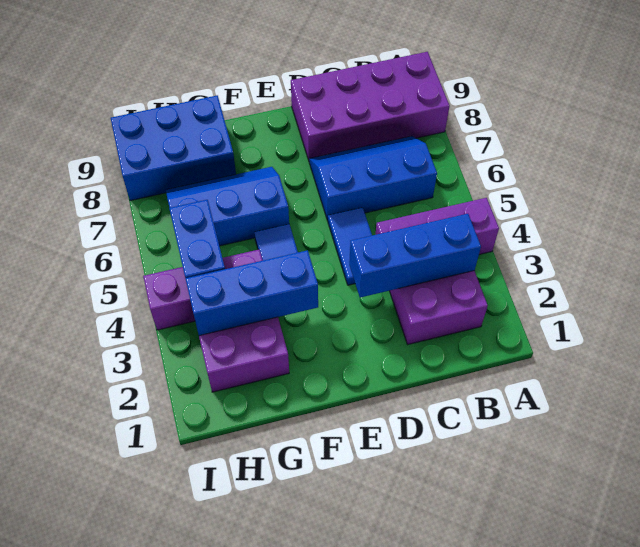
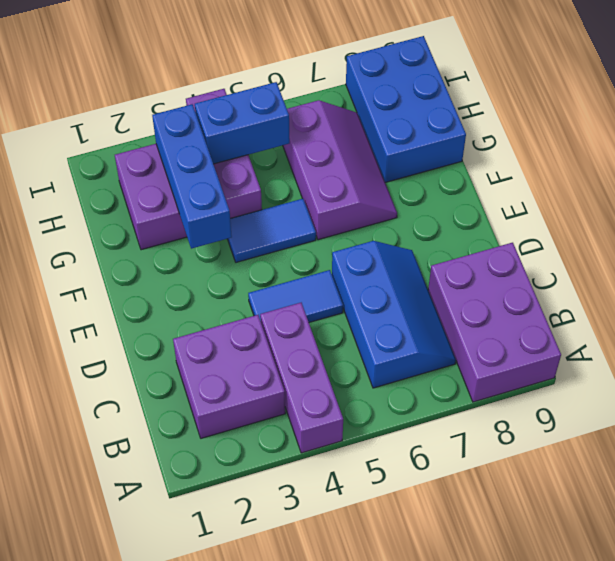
purple brick A8:D9 level 1 -> purple brick A8:C9 level 1
blue brick B3:D3 level 2 -> none
blue slope F6:H7 level 1 top 6 -> purple slope F6:H7 level 1 top 6

